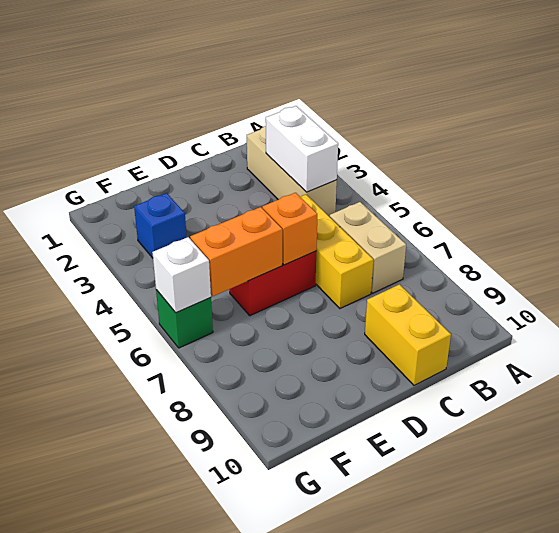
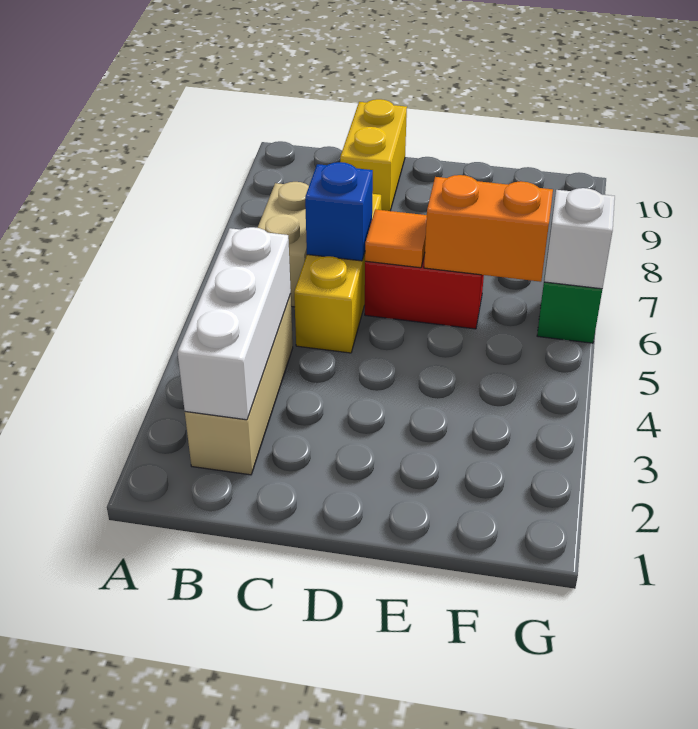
white brick B3:B4 level 2 -> white brick B2:B4 level 2
orange brick D6 level 2 -> orange tile D6 level 2
blue brick F3 level 1 -> blue brick C6 level 2

